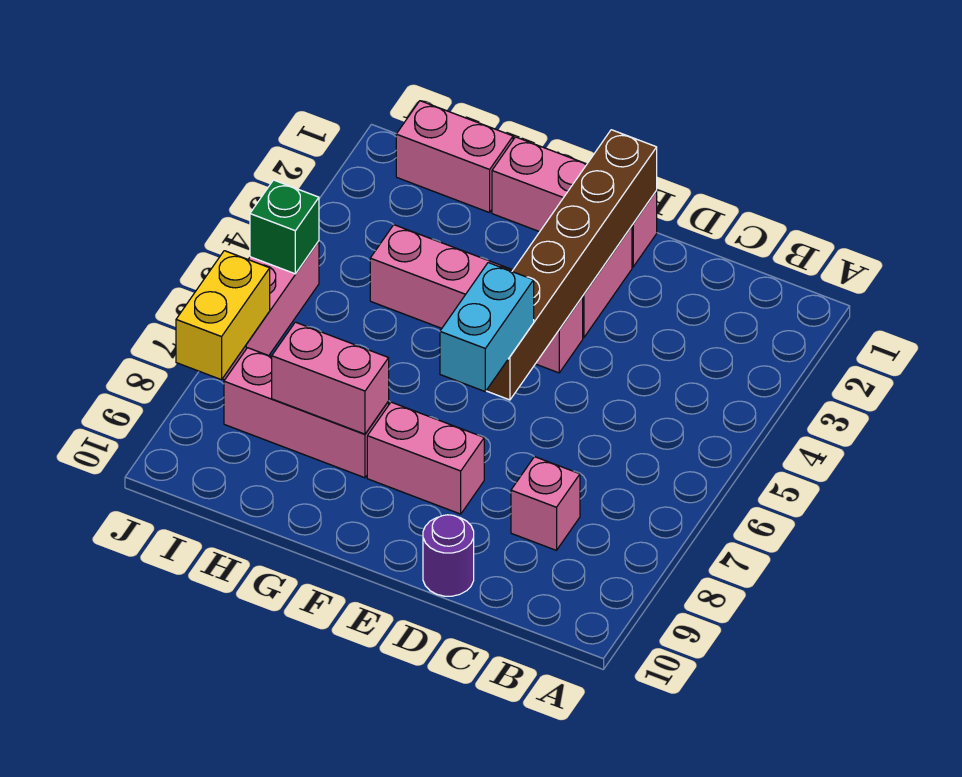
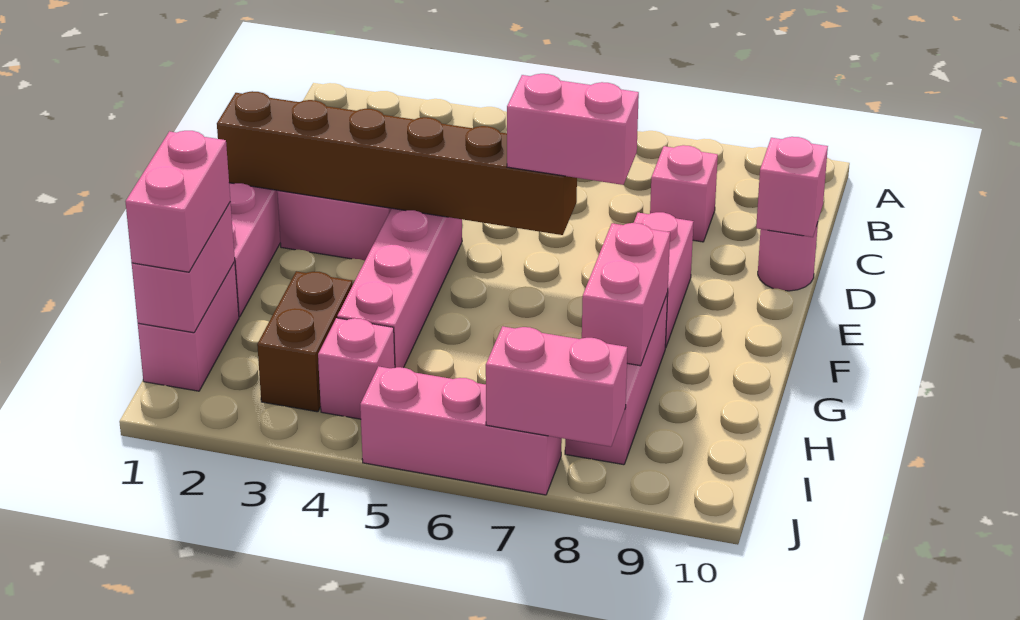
purple round brick D10 level 1 -> pink round brick D10 level 1
none -> pink brick D10 level 2
cyan brick E6:E7 level 3 -> pink brick E6:E7 level 3
none -> pink brick H1:I1 level 2
none -> pink brick H1:I1 level 3
none -> brown brick H3:I3 level 1
none -> pink brick I4 level 1
green brick J5 level 2 -> none
yellow brick J7:J8 level 2 -> pink brick J7:J8 level 2

